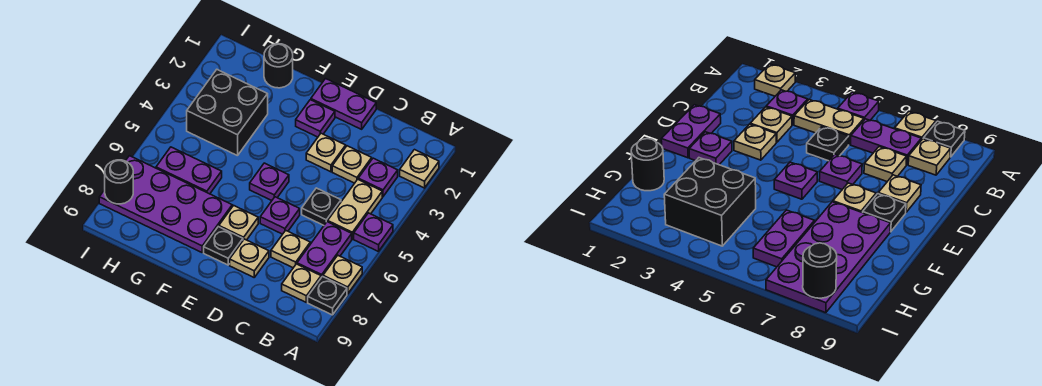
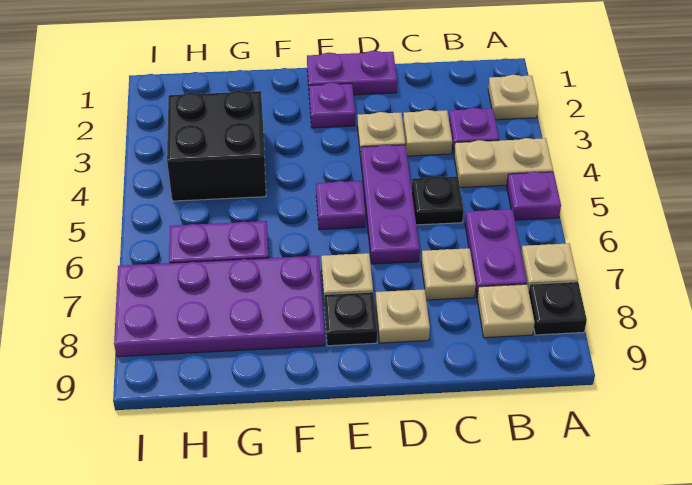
tan plate B4:B5 level 1 -> tan plate A4:B4 level 1
purple plate D6 level 1 -> purple plate D4:D6 level 1
black round brick G1 level 1 -> none
black round brick I8 level 2 -> none

